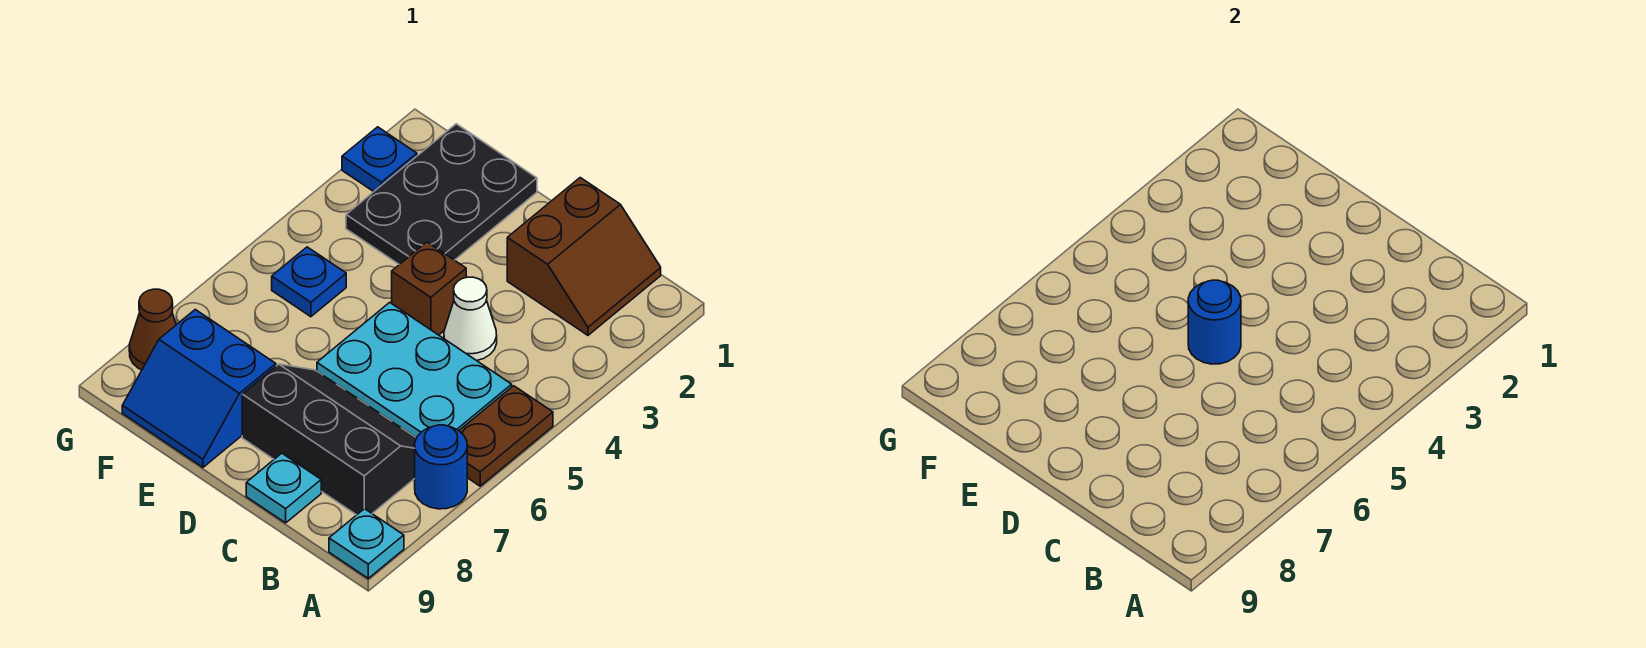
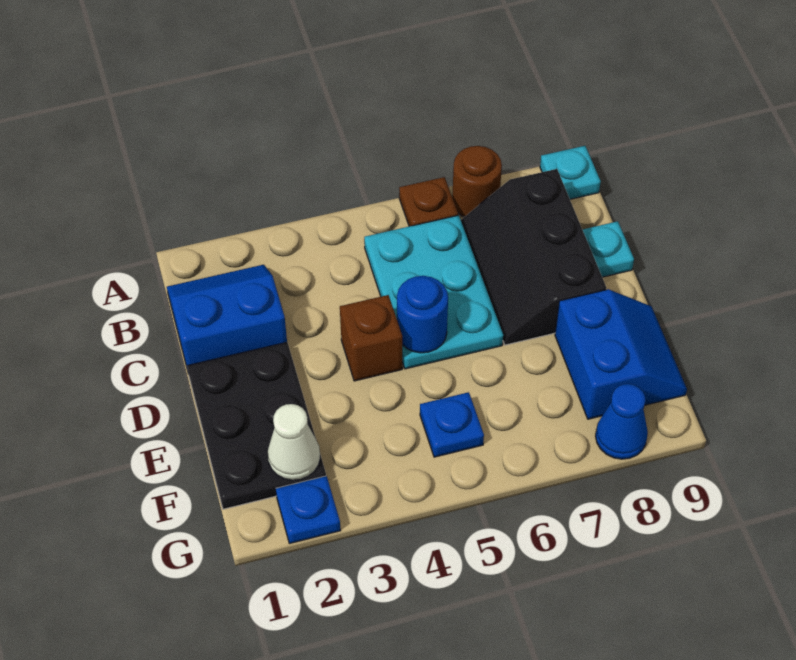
brown plate A5:A6 level 1 -> brown plate A6 level 1
blue round brick A7 level 1 -> brown round brick A7 level 1
brown slope B1:C2 level 1 top C -> blue slope B1:C2 level 1 top C
white cone C4 level 1 -> white cone F2 level 2
black plate E1:F3 level 1 -> black plate D1:F2 level 1
brown cone G8 level 1 -> blue cone G8 level 1

